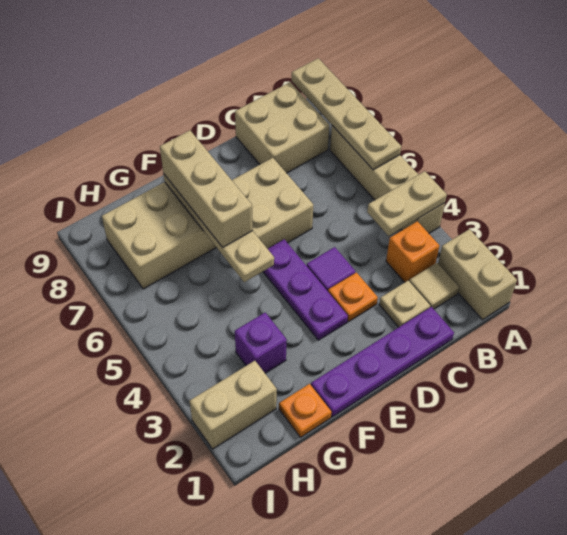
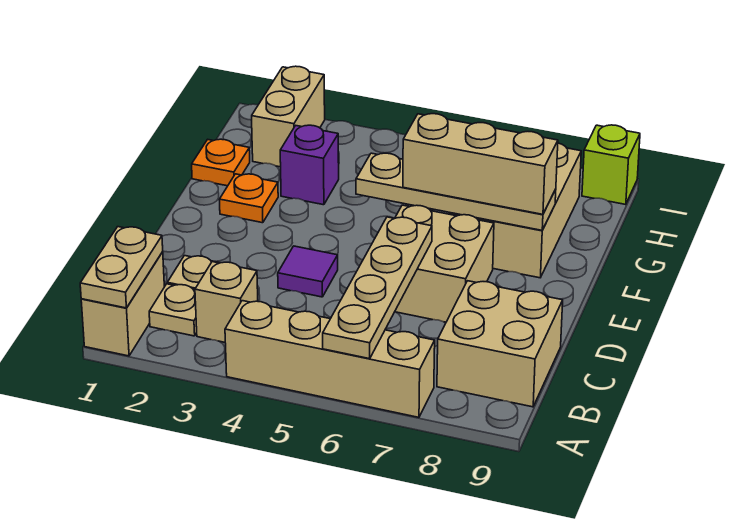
tan brick A1:A2 level 1 -> tan brick A1:B1 level 1
tan plate A4:B4 level 2 -> tan plate A1:B1 level 2
tan plate A6:A9 level 2 -> tan plate A6:D6 level 2
tan tile B2 level 1 -> tan plate B2 level 1
orange brick B3 level 1 -> tan brick B3 level 1
purple plate C1:F1 level 1 -> none
orange plate D3 level 1 -> orange plate F2 level 1
purple plate E3:E5 level 1 -> none
none -> lime brick I9 level 1

